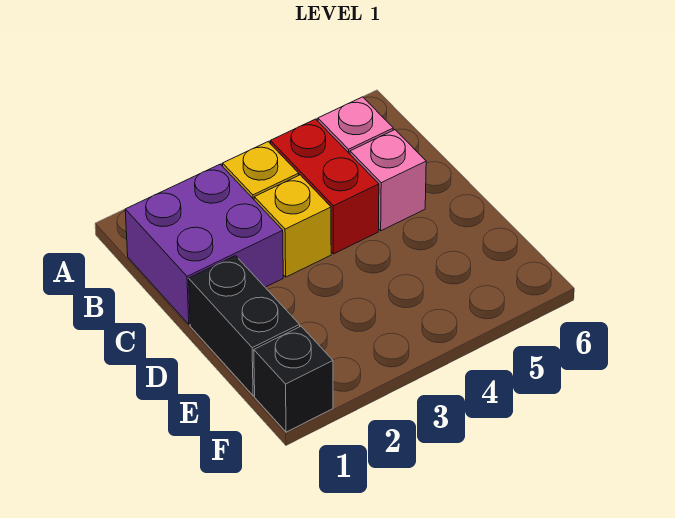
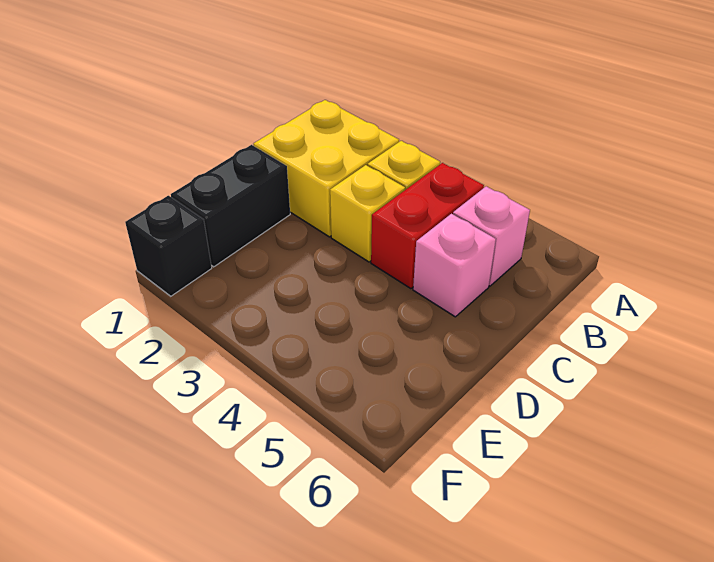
purple brick B1:C2 level 1 -> yellow brick B1:C2 level 1

